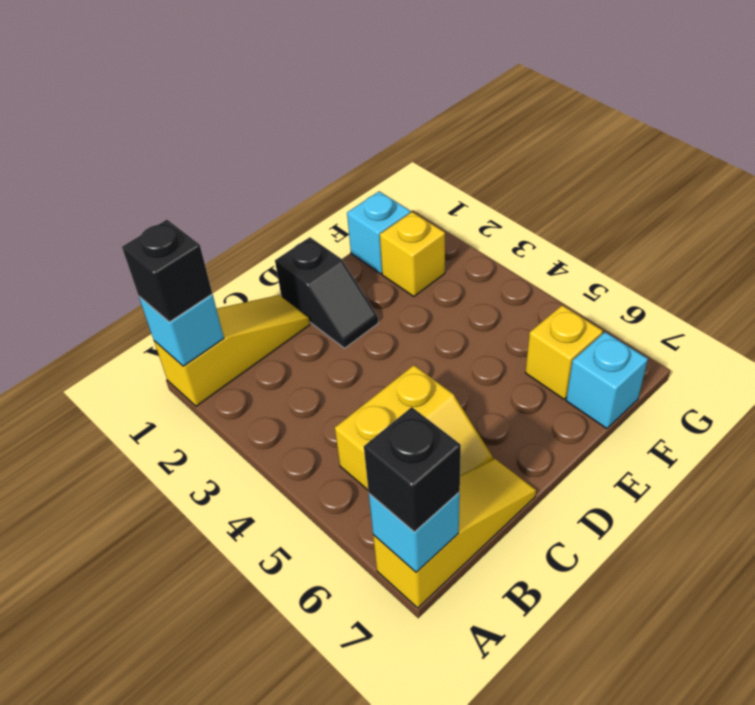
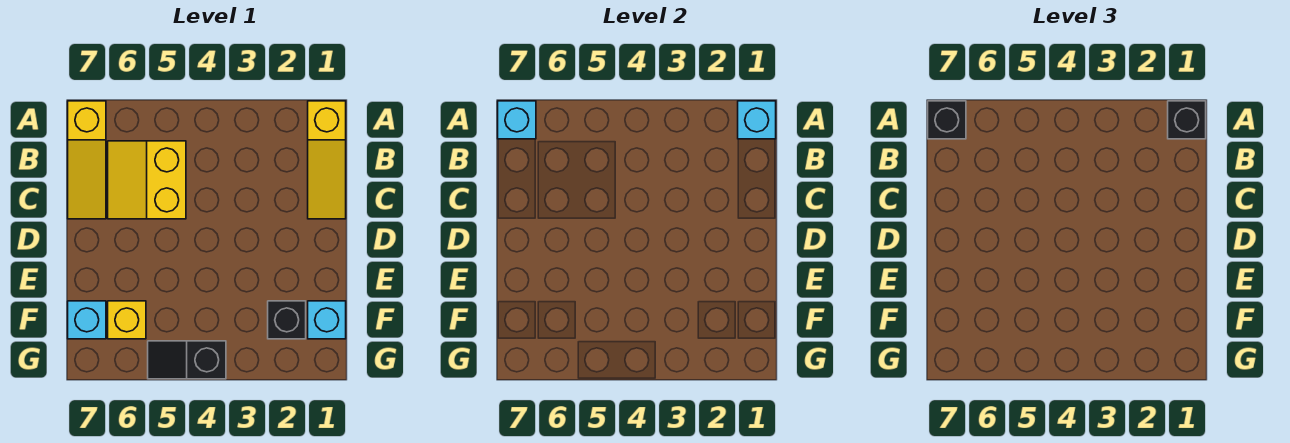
black slope D1:D2 level 1 top 1 -> black slope G4:G5 level 1 top 4
yellow brick F2 level 1 -> black brick F2 level 1

